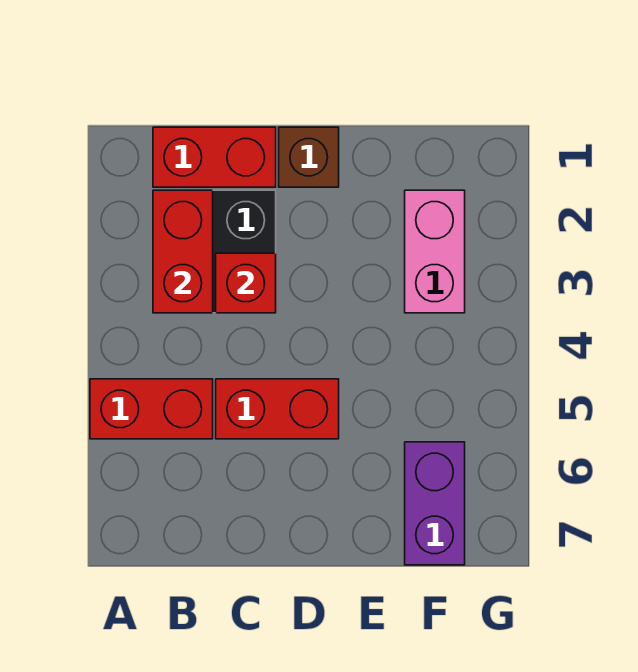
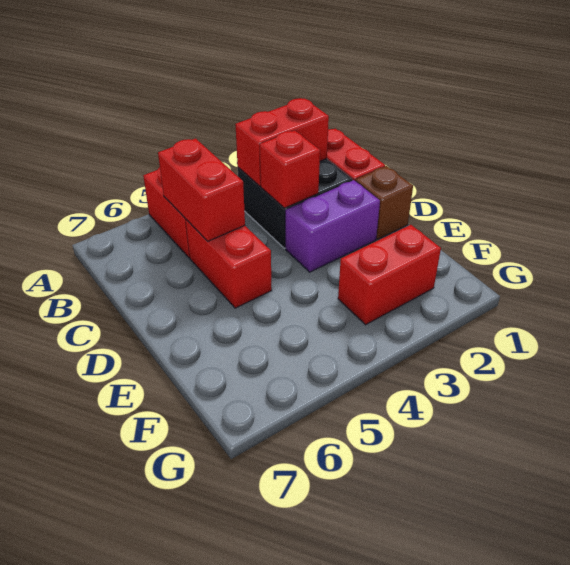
none -> red brick B5:C5 level 2
pink brick F2:F3 level 1 -> red brick F2:F3 level 1
purple brick F6:F7 level 1 -> purple brick D2:D3 level 1

